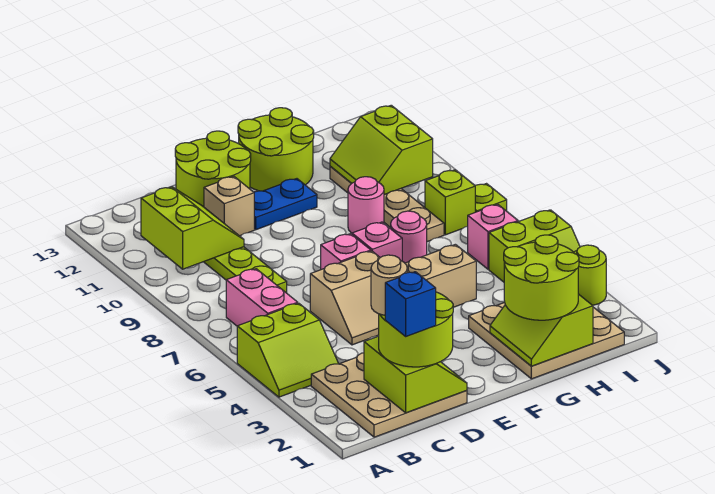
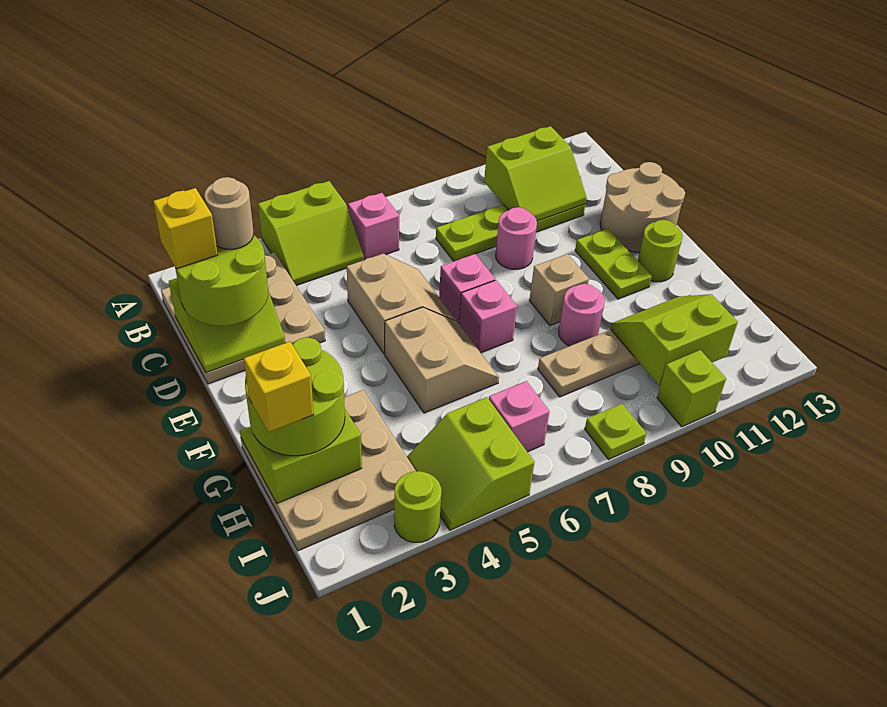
lime slope A4:B5 level 1 top 5 -> lime slope A4:B5 level 1 top A
pink brick B6:B7 level 1 -> pink brick B6 level 1
blue brick C1 level 4 -> yellow brick C1 level 4
tan slope D5:E6 level 1 top 6 -> tan slope D5:E6 level 1 top 5
tan brick D11 level 1 -> tan brick F9 level 1
lime round brick D12:E13 level 1 -> tan round brick D12:E13 level 1
blue plate E11:F11 level 1 -> lime plate E11:F11 level 1
lime round brick F12:G13 level 1 -> lime round brick F12 level 1
pink round brick G7 level 1 -> pink round brick D9 level 1
none -> yellow brick H1 level 4
lime brick I8 level 1 -> lime brick J10 level 1

